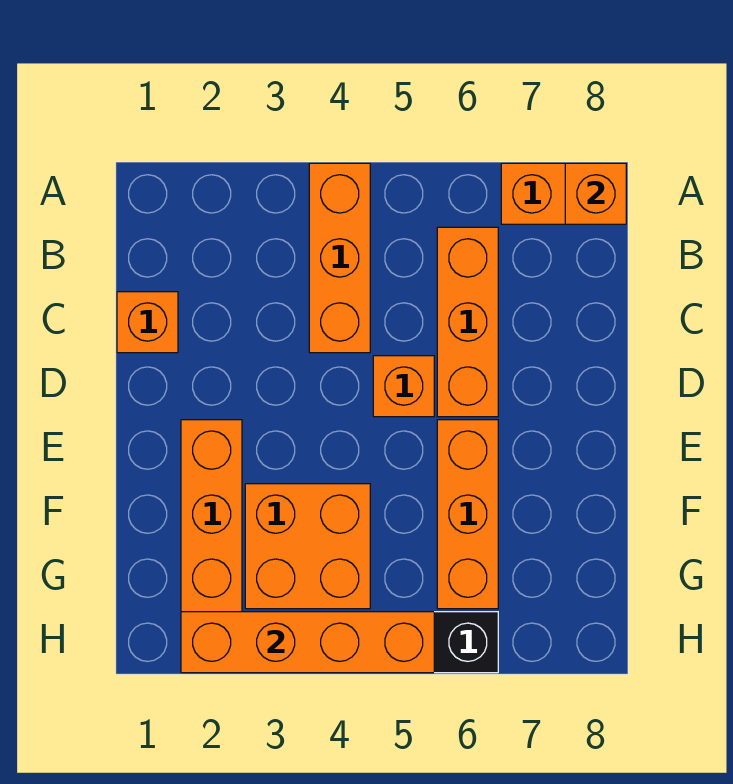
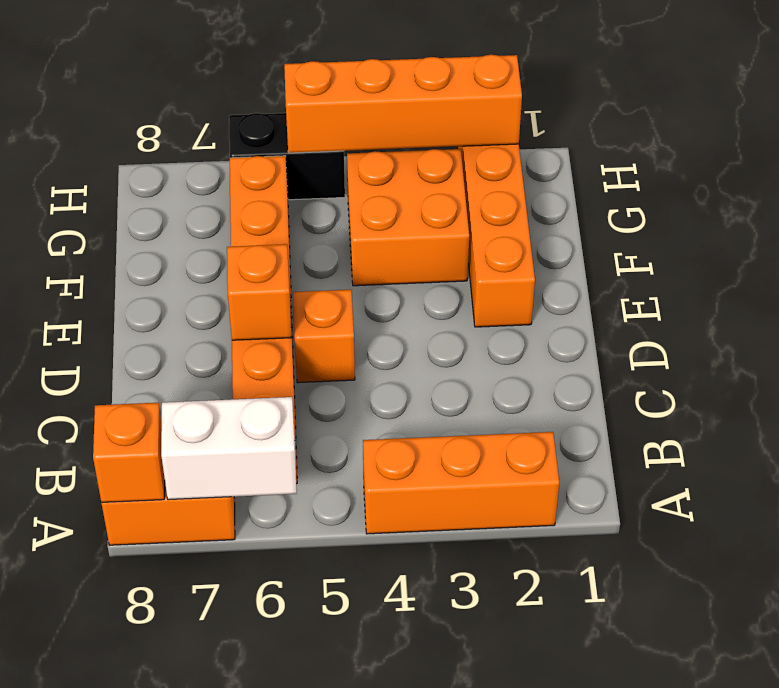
orange brick A4:C4 level 1 -> orange brick A2:A4 level 1
none -> white brick A6:A7 level 2
orange brick C1 level 1 -> orange brick D6 level 2

